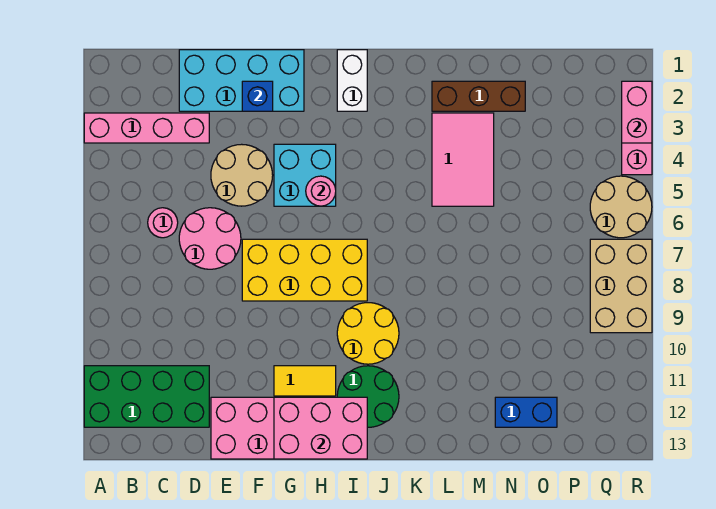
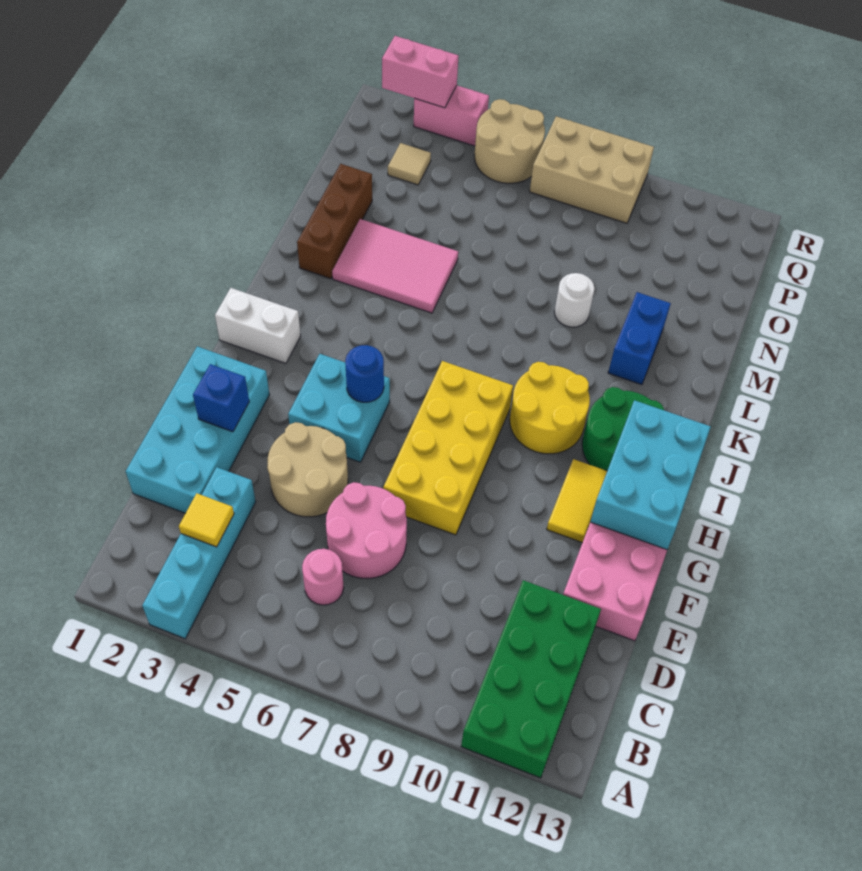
pink brick A3:D3 level 1 -> cyan brick A3:D3 level 1
none -> yellow tile C3 level 2
pink brick G12:I13 level 2 -> cyan brick G12:I13 level 2
pink round brick H5 level 2 -> blue round brick H5 level 2
none -> white round brick M9 level 1
blue brick N12:O12 level 1 -> blue brick L11:M11 level 1
none -> tan tile P3 level 1

